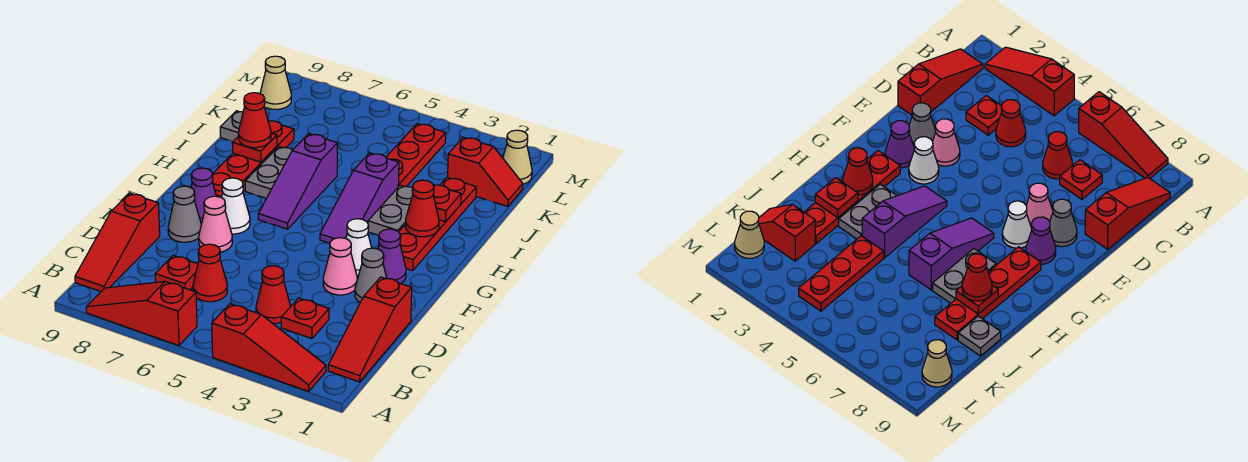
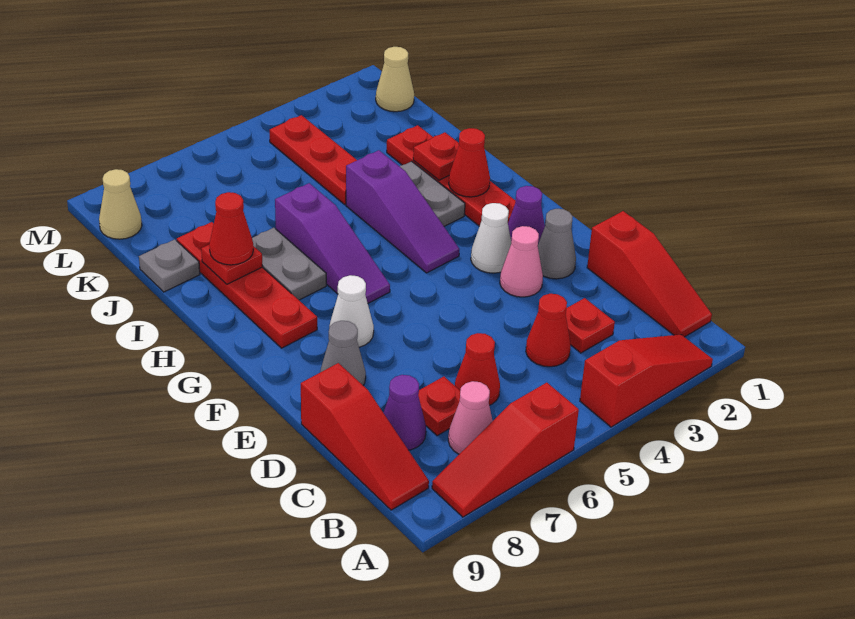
pink cone E7 level 1 -> pink cone B7 level 1
purple cone F8 level 1 -> purple cone C8 level 1
red slope K1:K2 level 1 top 2 -> none

